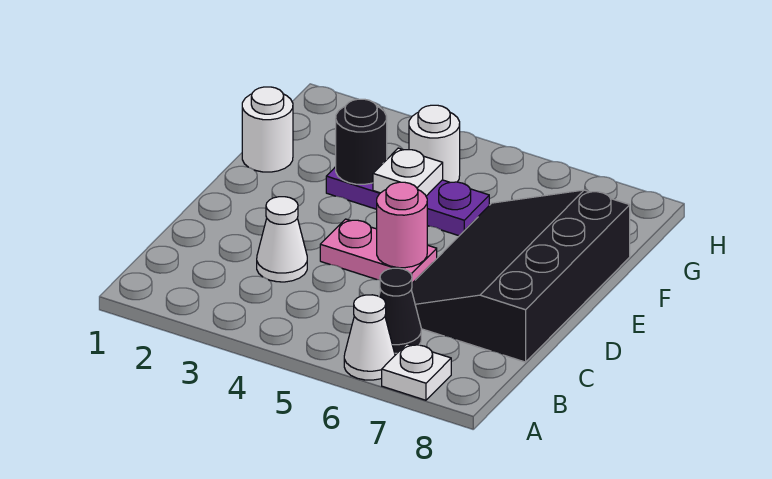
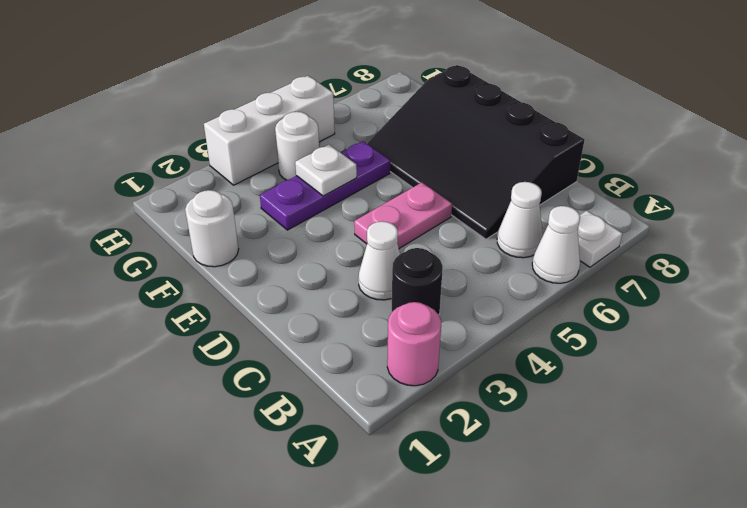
black cone B6 level 1 -> white cone B6 level 1
pink round brick D5 level 2 -> pink round brick A2 level 1
black round brick F3 level 2 -> black round brick B3 level 1
none -> white brick H3:H5 level 1

